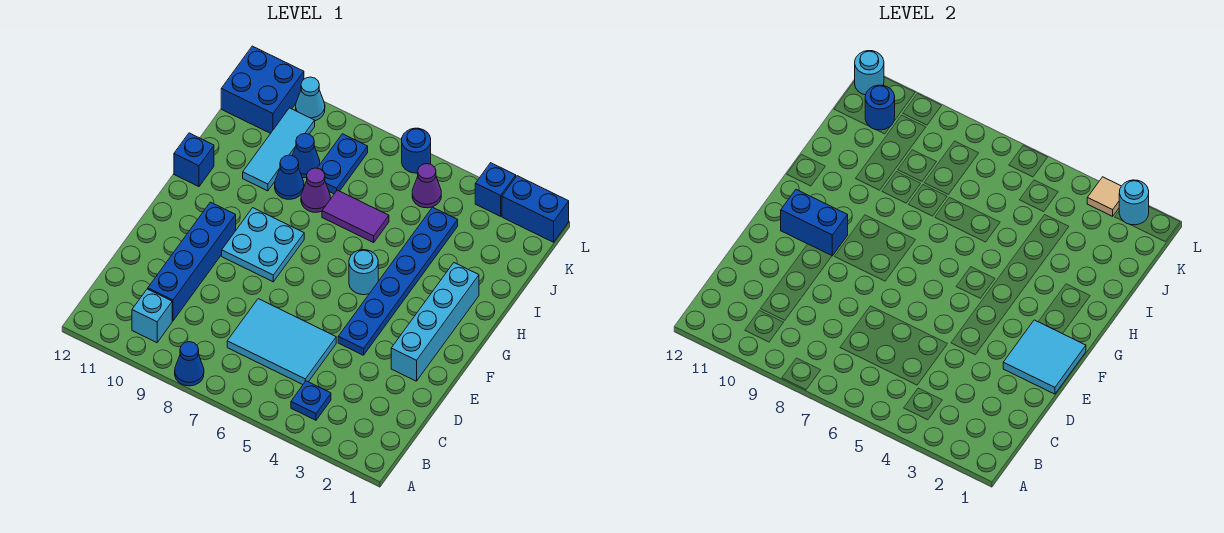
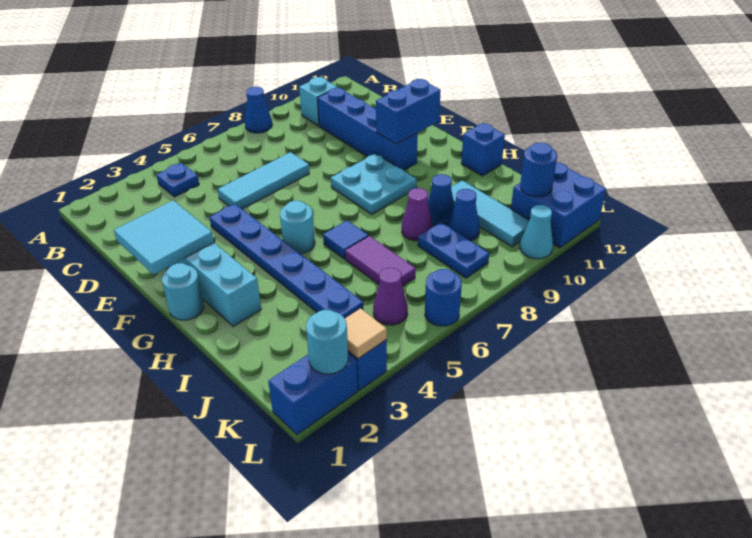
cyan tile C5:D7 level 1 -> cyan tile D5:D7 level 1
none -> blue tile H6 level 1
purple tile I6:I7 level 1 -> purple tile I6:J6 level 1
cyan round brick L12 level 2 -> cyan round brick G1 level 1

